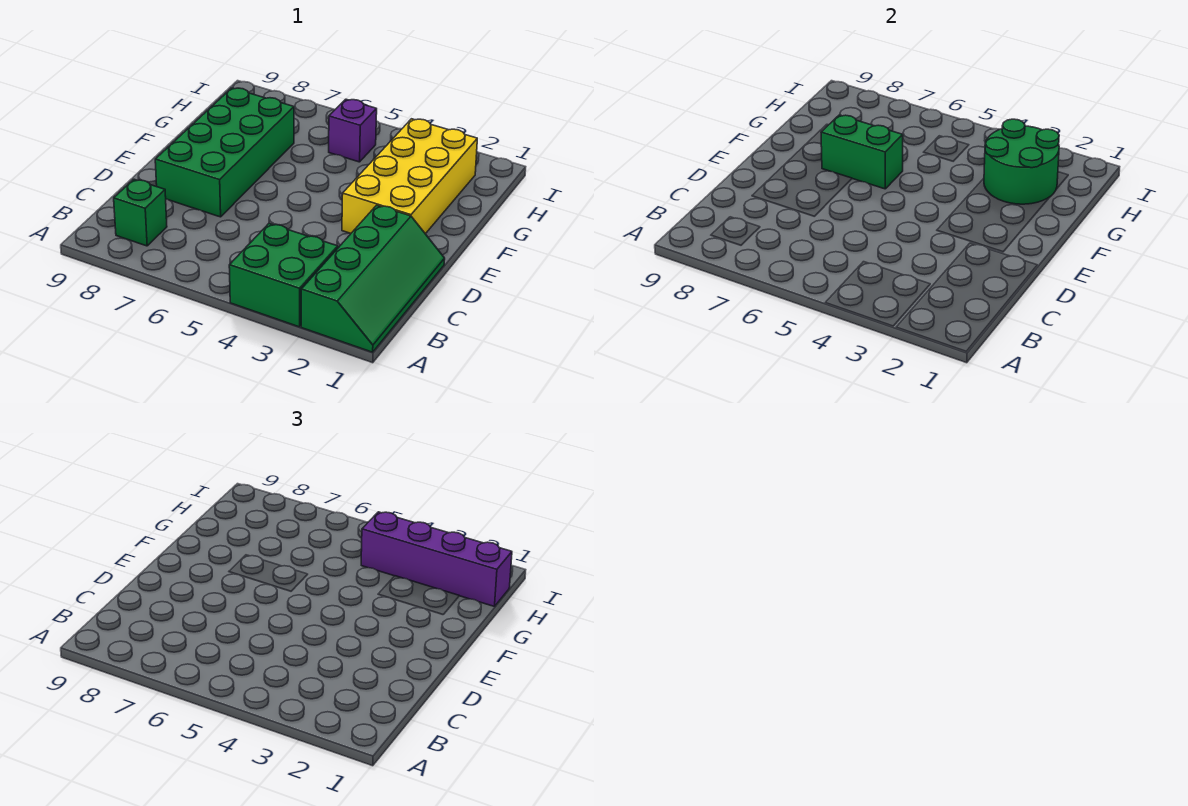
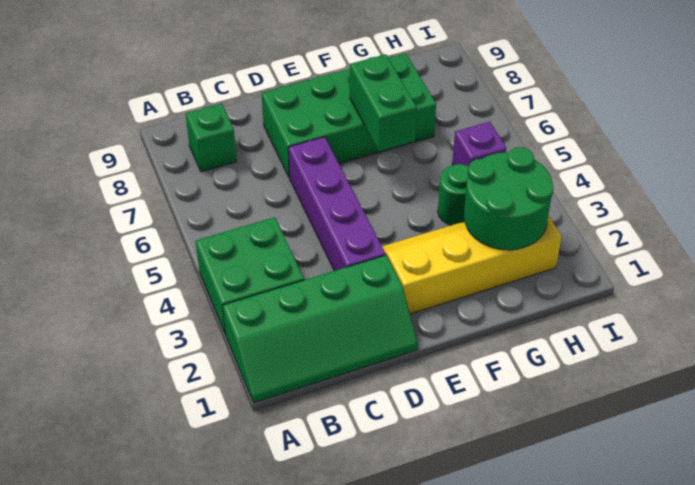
yellow brick E2:H3 level 1 -> yellow slope E2:H3 level 1 top 2
none -> green round brick G4 level 1
purple brick H1:H4 level 3 -> purple brick D3:D6 level 1

